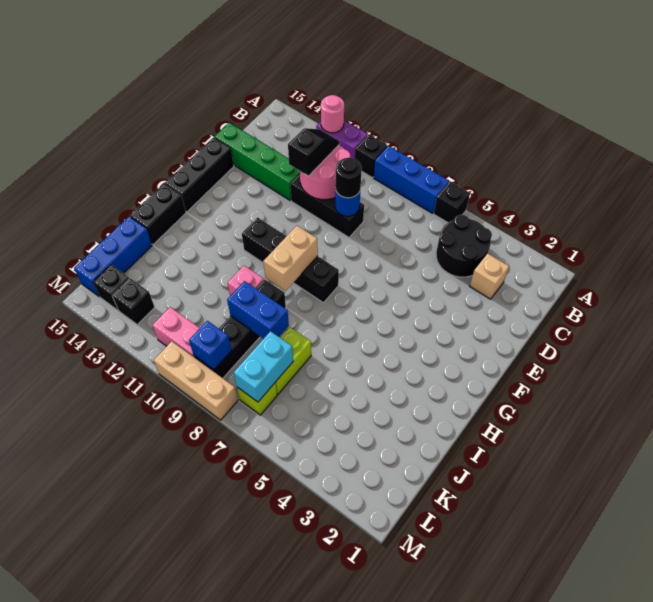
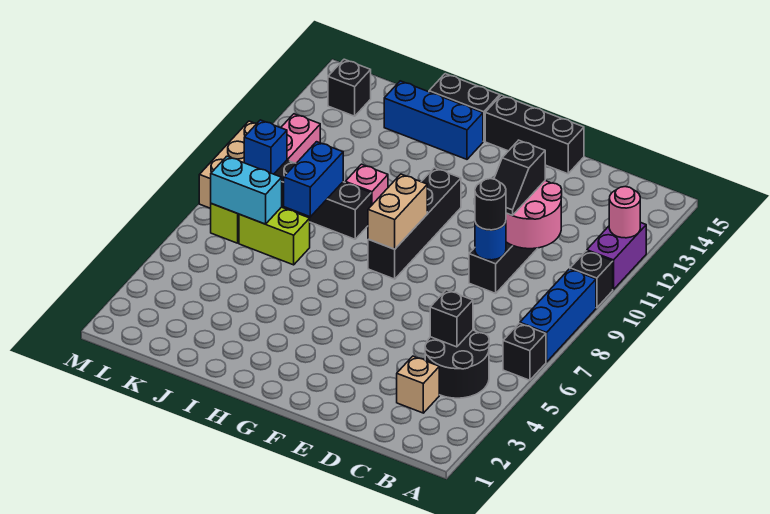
black slope C11:D11 level 3 top D -> black slope D10:D11 level 3 top 11
green brick D12:D15 level 1 -> none
tan brick G9:H9 level 2 -> tan brick G8:G9 level 2
blue brick J15:L15 level 1 -> blue brick H14:J14 level 1
black brick L13 level 1 -> black brick C5 level 2

